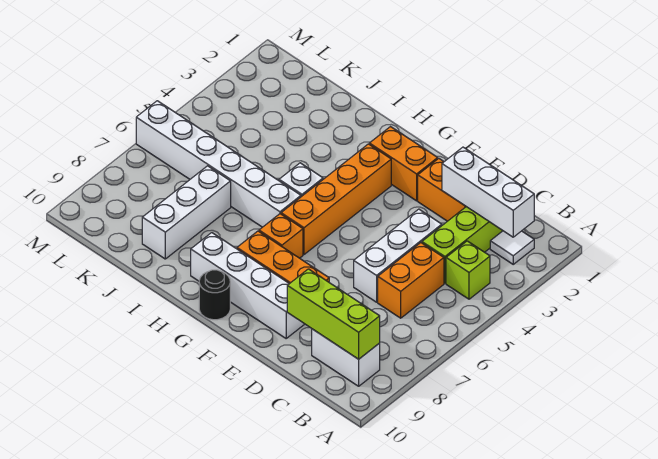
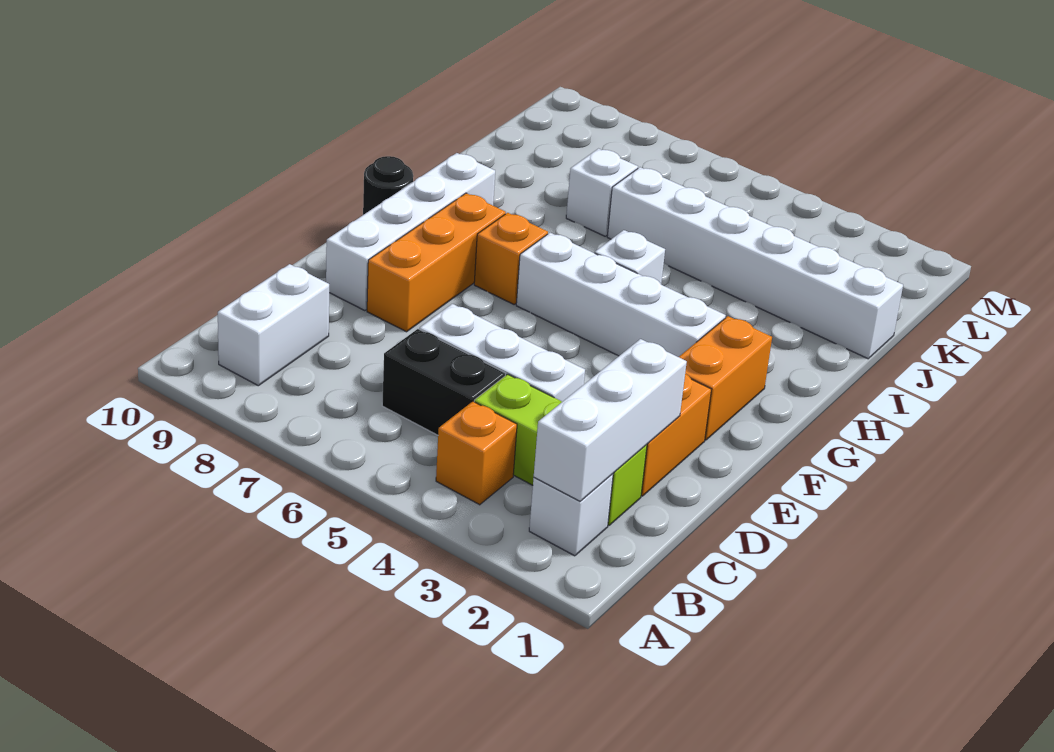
white tile B2 level 1 -> white brick B2 level 1
lime brick B4 level 1 -> orange brick B4 level 1
lime brick B9:D9 level 2 -> none
orange brick C5:C6 level 1 -> black brick C5:C6 level 1
orange brick G3:G6 level 1 -> white brick G3:G6 level 1
white brick H6:M6 level 1 -> white brick J1:J6 level 1
white brick J7:J9 level 1 -> white brick J7 level 1

